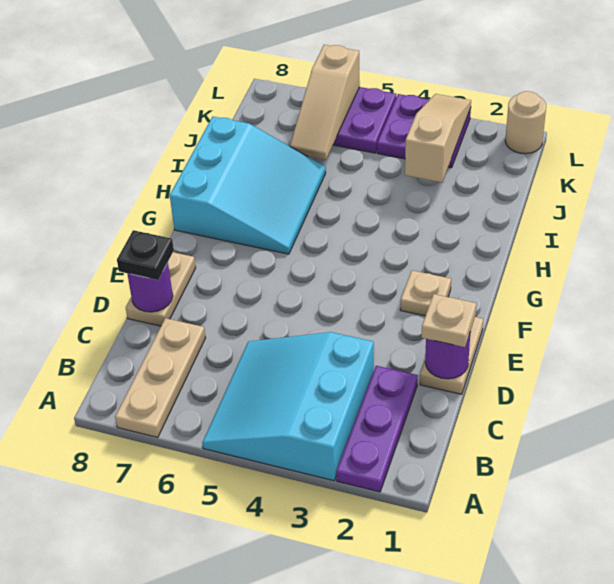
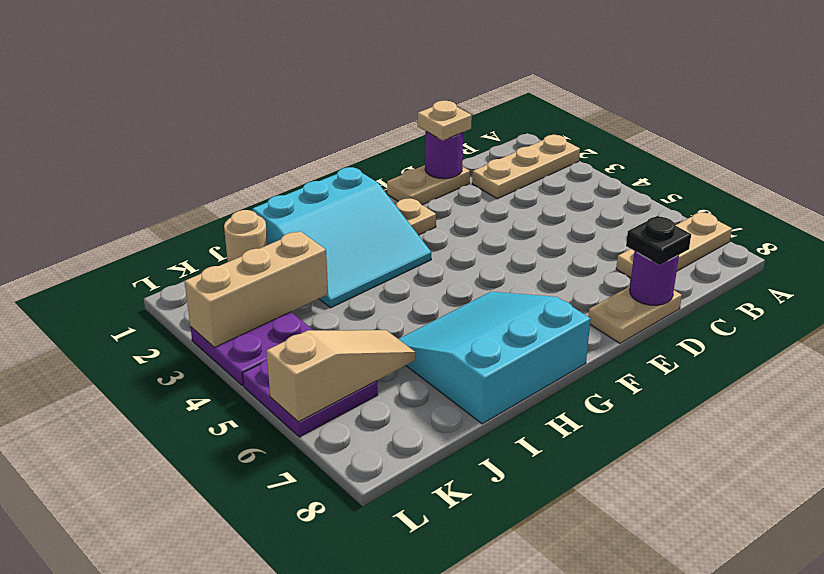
purple plate A2:C2 level 1 -> tan plate A2:C2 level 1
cyan slope A3:C5 level 1 top 3 -> cyan slope G1:I3 level 1 top 1
tan slope J3:L3 level 2 top J -> tan brick J3:L3 level 2
tan round brick L1 level 1 -> tan round brick J1 level 1

